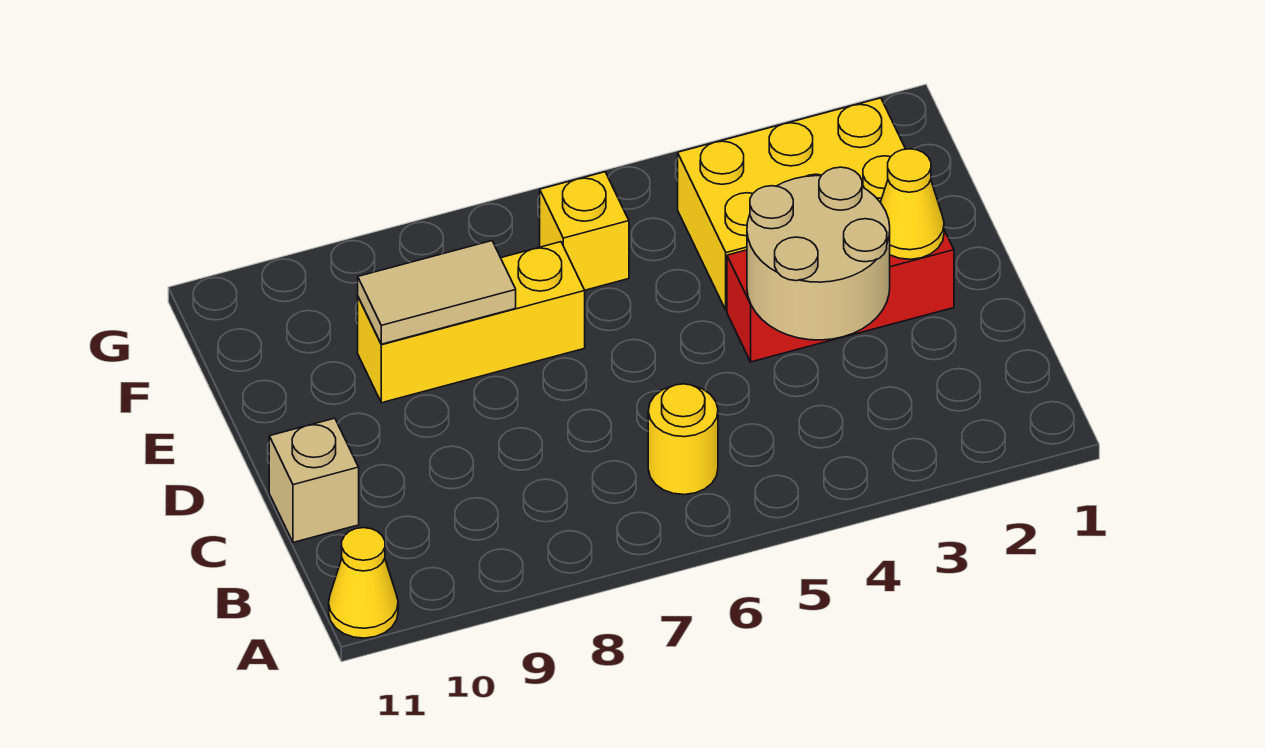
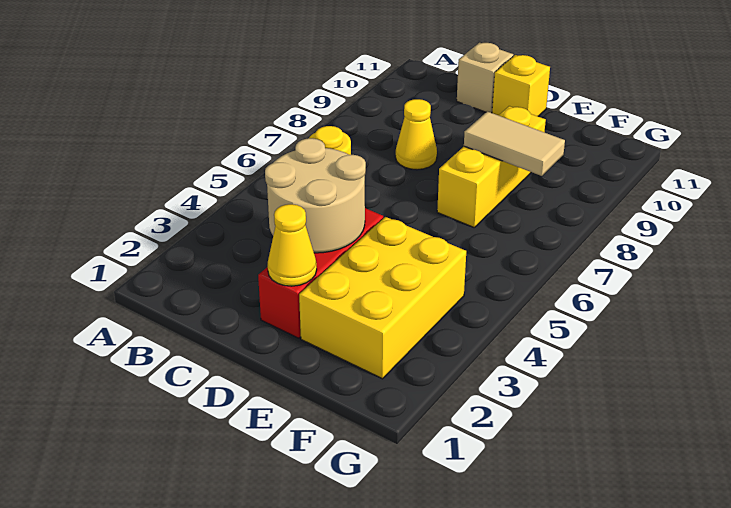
yellow cone A11 level 1 -> yellow cone C8 level 1
tan tile E8:E9 level 2 -> tan tile E8:F8 level 2
yellow brick F6 level 1 -> yellow brick D11 level 1

